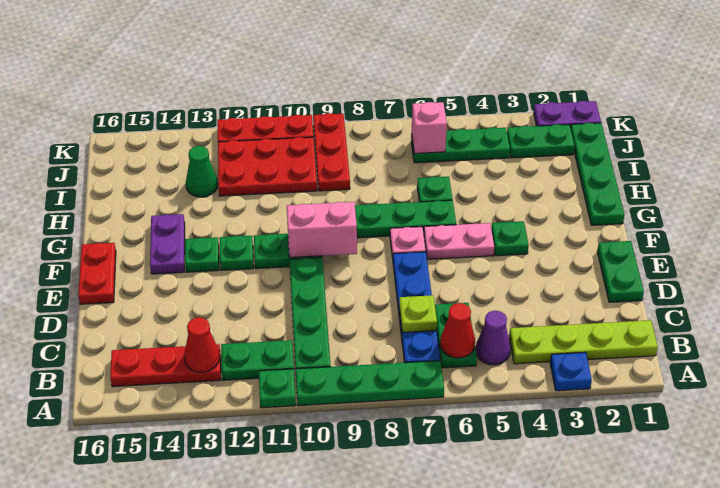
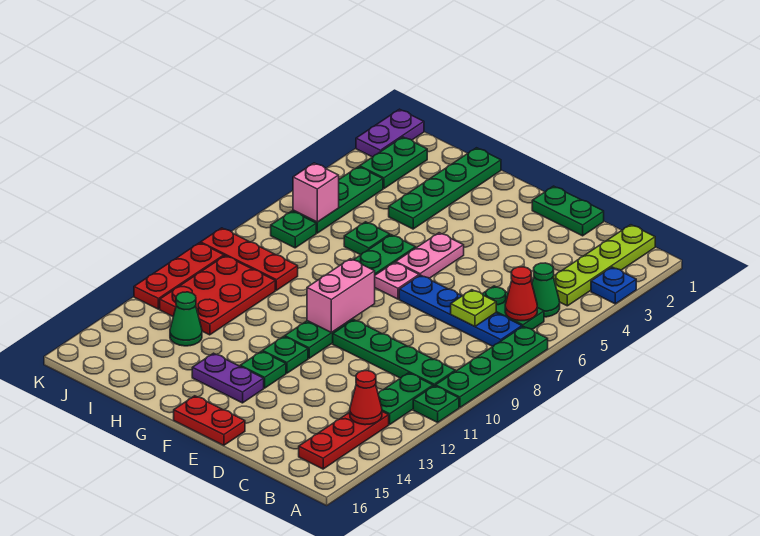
purple cone B5 level 1 -> green cone B5 level 1
green plate F4 level 1 -> green plate J7 level 1
green plate G1:J1 level 1 -> green plate H1:H4 level 1

